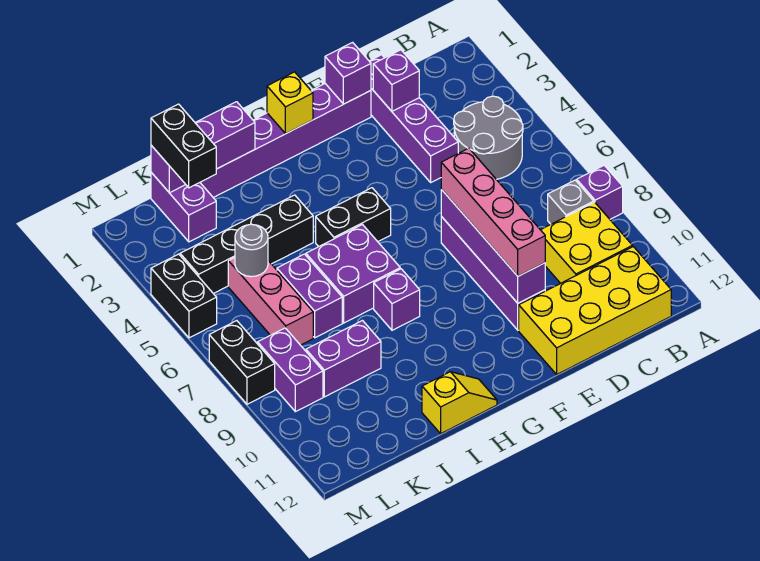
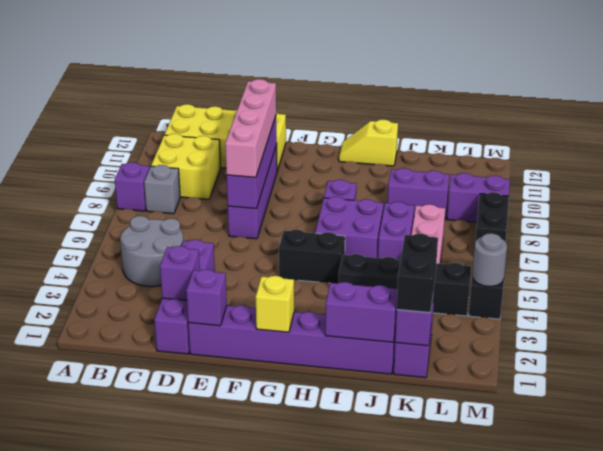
grey round brick K5 level 2 -> grey round brick M4 level 2
purple brick L8:L9 level 1 -> purple brick L9:M9 level 1

